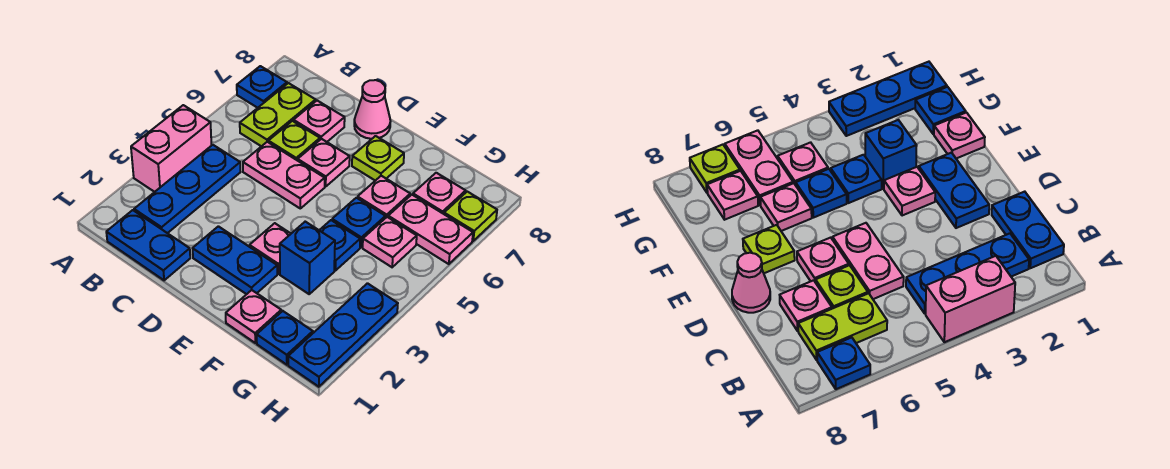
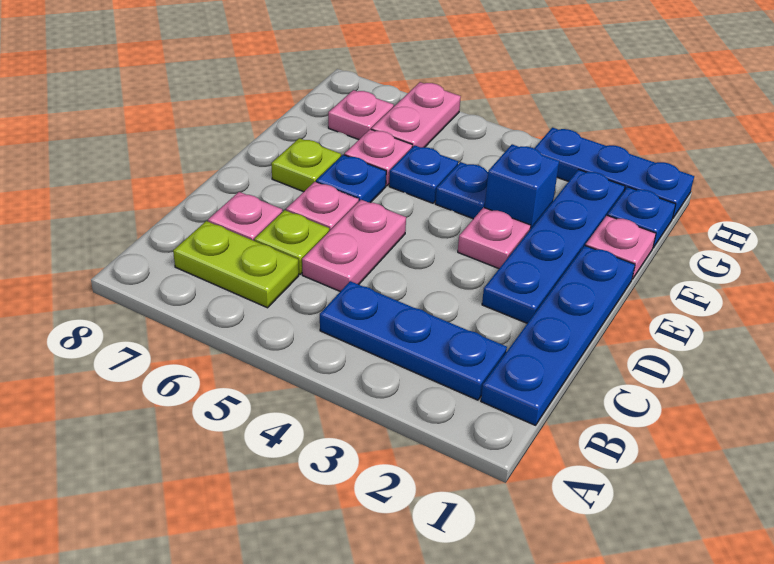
pink brick A3:A4 level 1 -> none
blue plate A7 level 1 -> blue plate E6 level 1
blue plate B1:C1 level 1 -> blue plate B1:E1 level 1
blue plate D2:E2 level 1 -> blue plate D2:G2 level 1
pink cone D8 level 1 -> none
pink plate G5 level 1 -> none
lime plate H7 level 1 -> none

